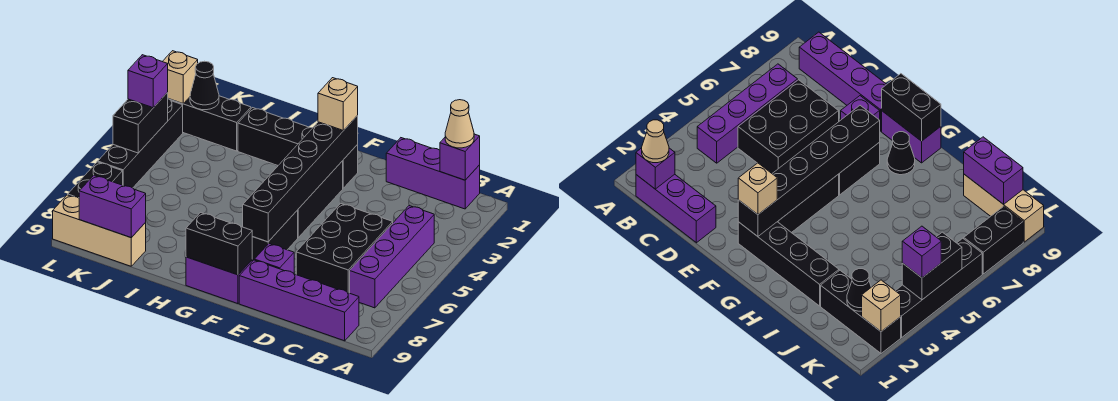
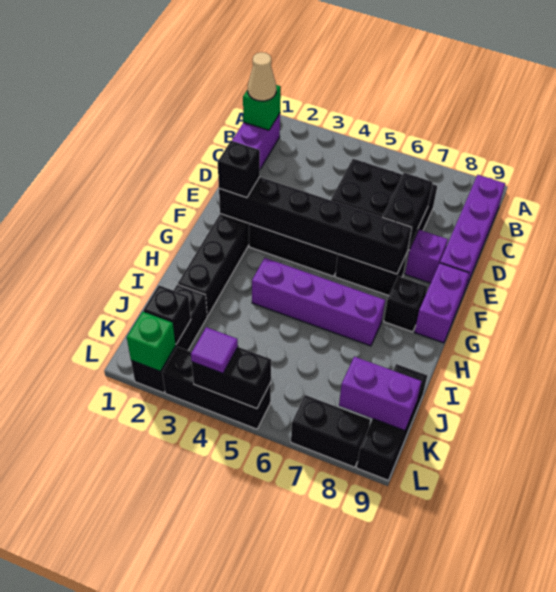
purple brick B1 level 2 -> green brick B1 level 2
purple brick B4:B7 level 1 -> purple brick H4:H7 level 1
tan brick F2 level 3 -> black brick F2 level 3
black brick F9:G9 level 2 -> black brick D7:E7 level 2
black cone G8 level 1 -> black brick G8 level 1
tan brick J9:L9 level 1 -> black brick J9:L9 level 1
purple brick J9:K9 level 2 -> purple brick K8:K9 level 2
black cone K2 level 2 -> black brick K2 level 2
tan brick L2 level 2 -> green brick L2 level 2
black brick L3:L6 level 1 -> black brick L3:L5 level 1
purple brick L4 level 3 -> purple tile L4 level 3

